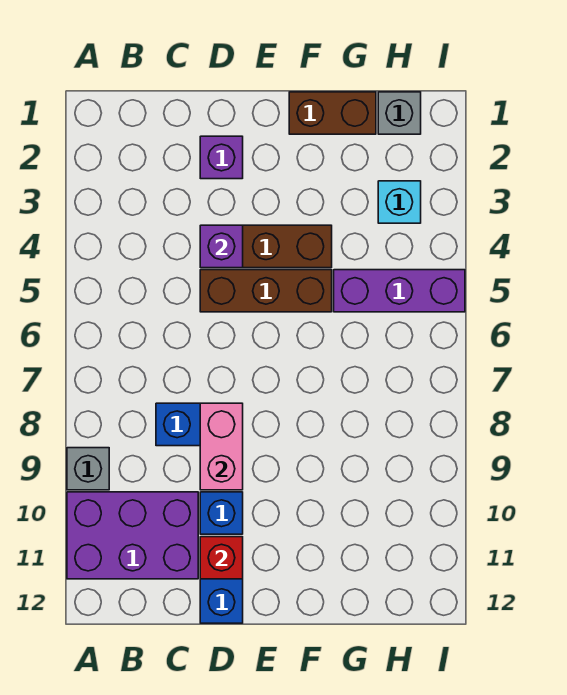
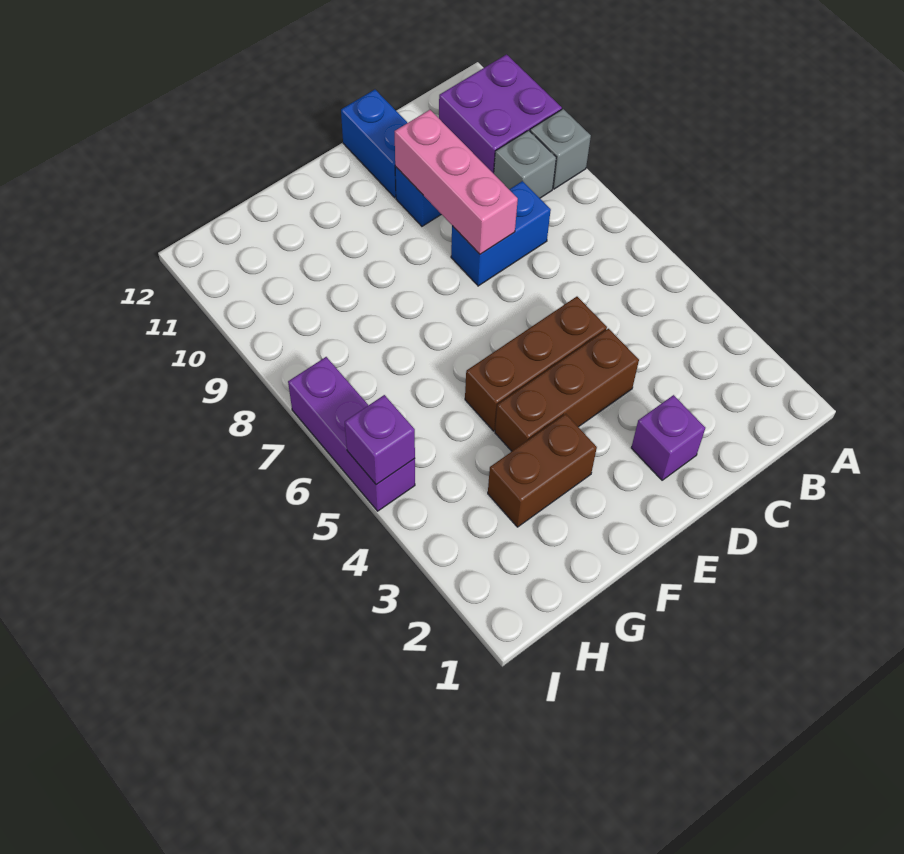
purple brick A10:C11 level 1 -> purple brick A10:B11 level 1
purple brick D4 level 2 -> purple brick I5 level 2
pink brick D8:D9 level 2 -> pink brick D8:D10 level 2
red brick D11 level 2 -> none
brown brick F1:G1 level 1 -> brown brick F3:G3 level 1
purple brick G5:I5 level 1 -> purple brick I5:I7 level 1
grey brick H1 level 1 -> grey brick B9 level 1
cyan brick H3 level 1 -> none

